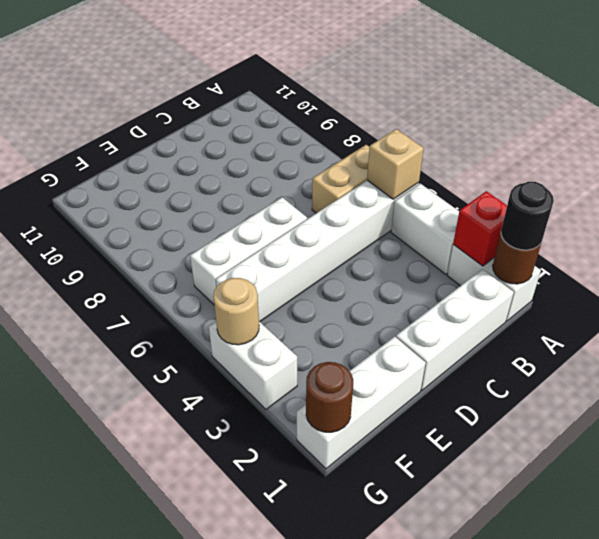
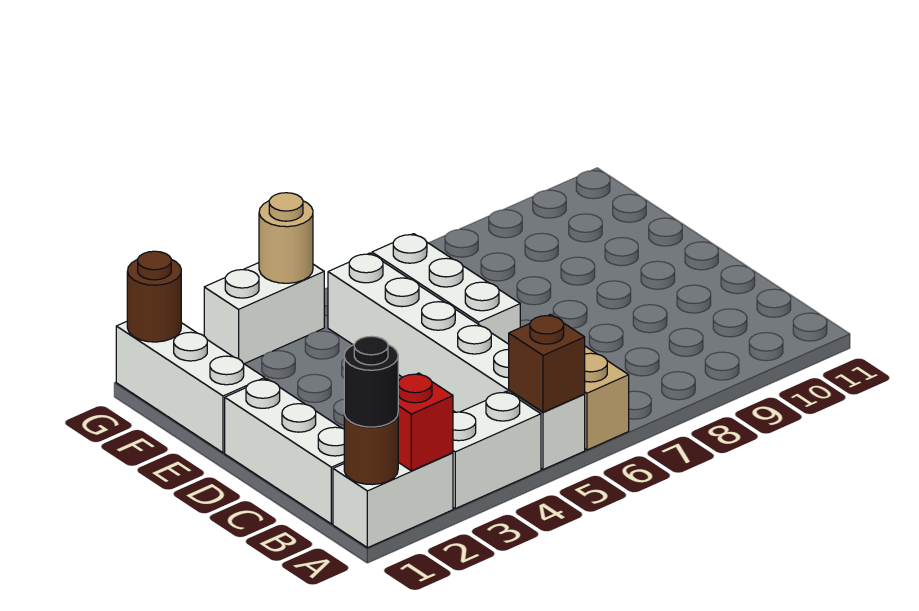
tan brick A5 level 2 -> brown brick A5 level 2

